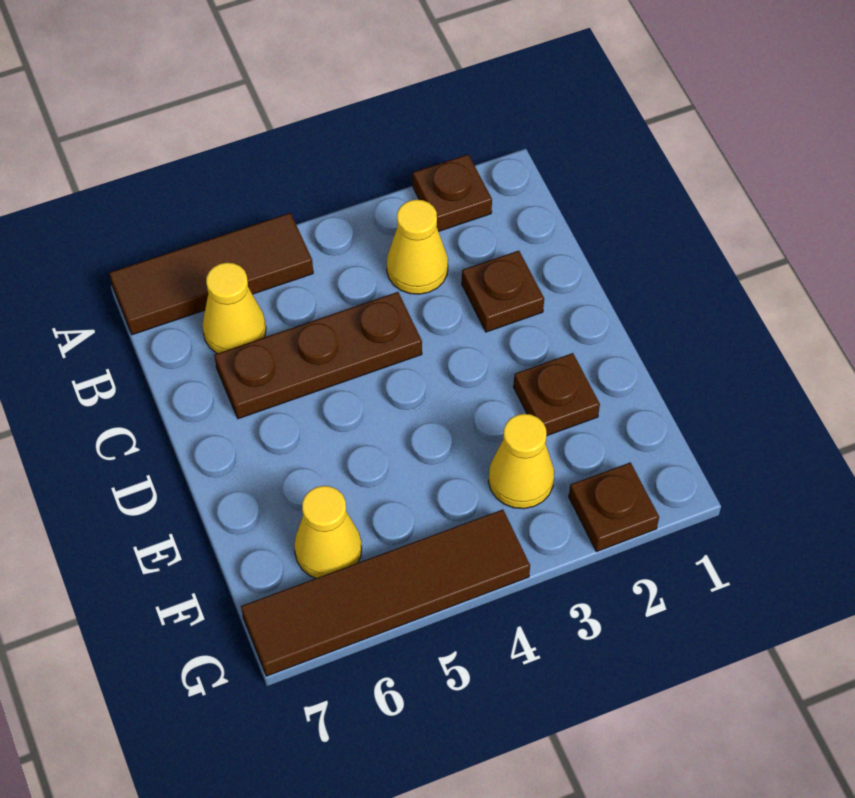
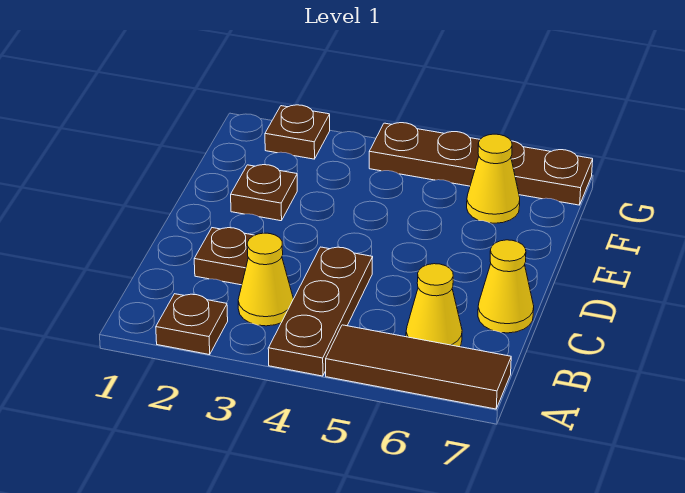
brown plate C4:C6 level 1 -> brown plate A4:C4 level 1
yellow cone F3 level 1 -> yellow cone C7 level 1
brown tile G4:G7 level 1 -> brown plate G4:G7 level 1

